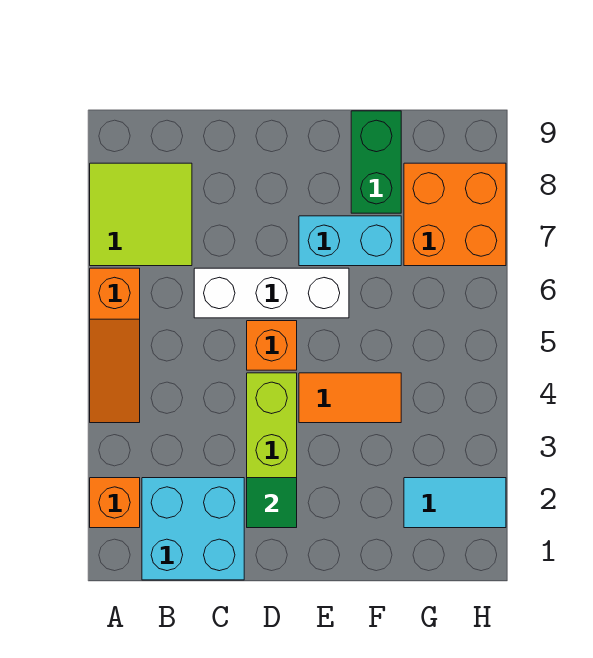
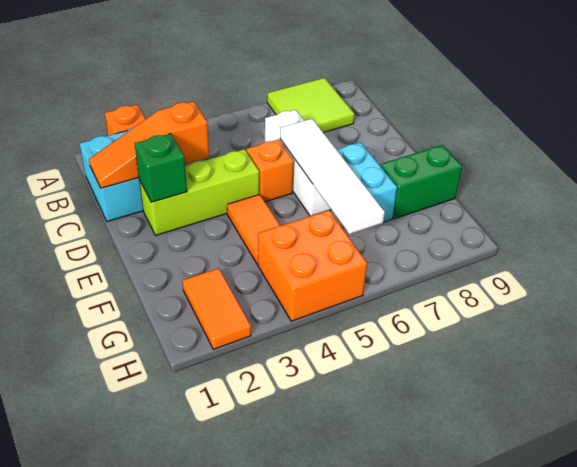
orange slope A4:A6 level 1 top 6 -> orange slope C1:C3 level 2 top 3
green tile D2 level 2 -> green brick D2 level 2
none -> white tile D6:G6 level 2
cyan tile G2:H2 level 1 -> orange tile G2:H2 level 1
orange brick G7:H8 level 1 -> orange brick G4:H5 level 1

